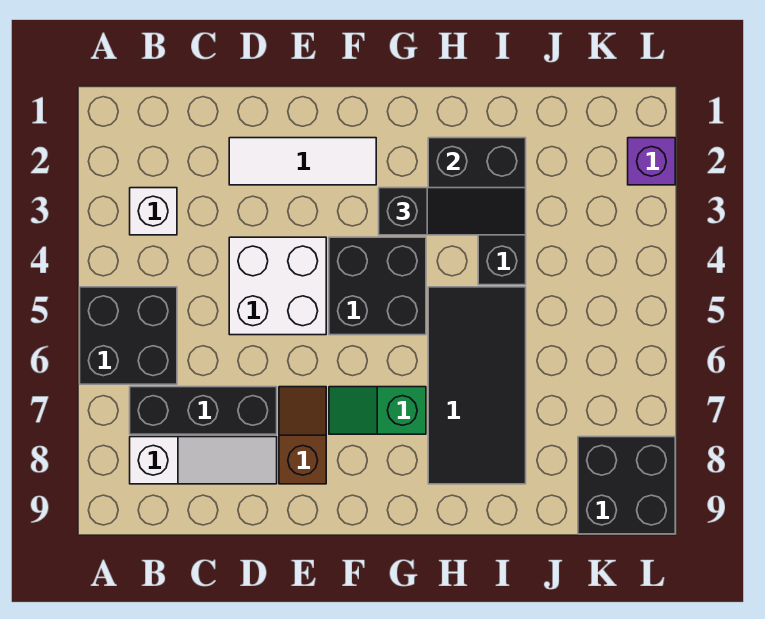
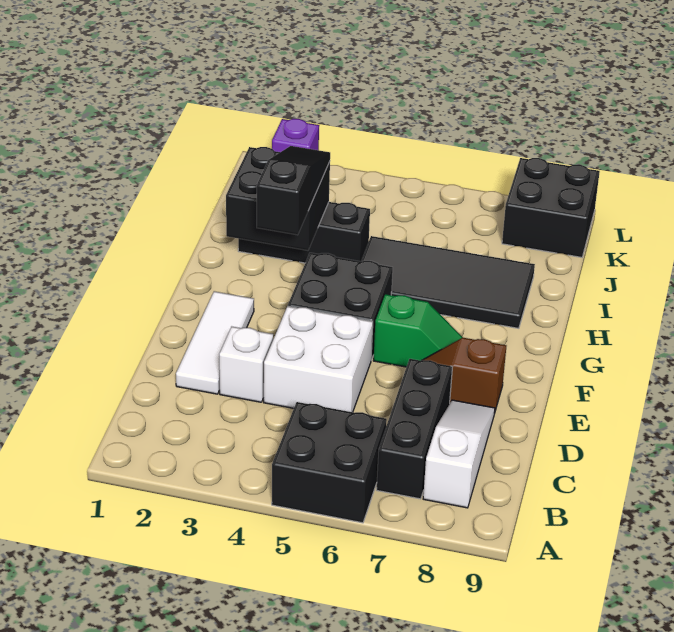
white brick B3 level 1 -> white brick D3 level 1
green slope F7:G7 level 1 top G -> green slope F6:F7 level 1 top 6

